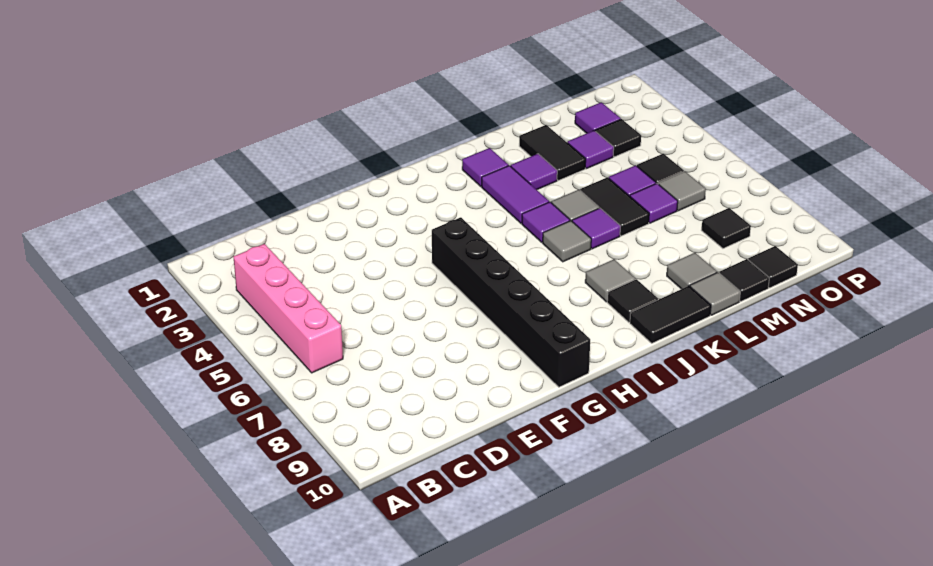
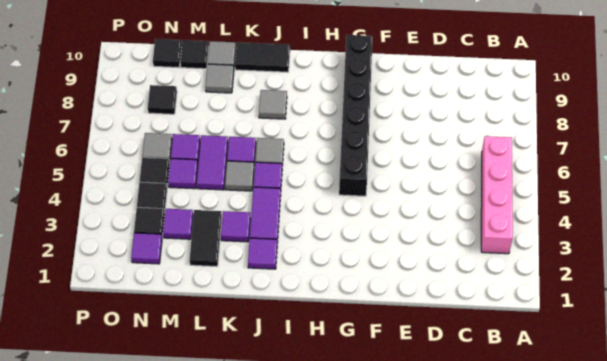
black tile J9 level 1 -> black tile N4 level 1
black tile L5:L6 level 1 -> purple tile L5:L6 level 1

